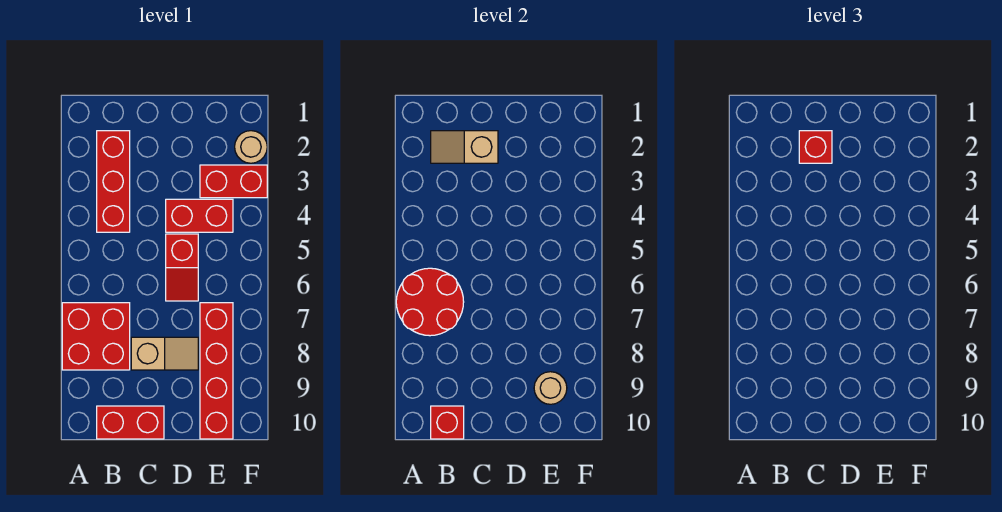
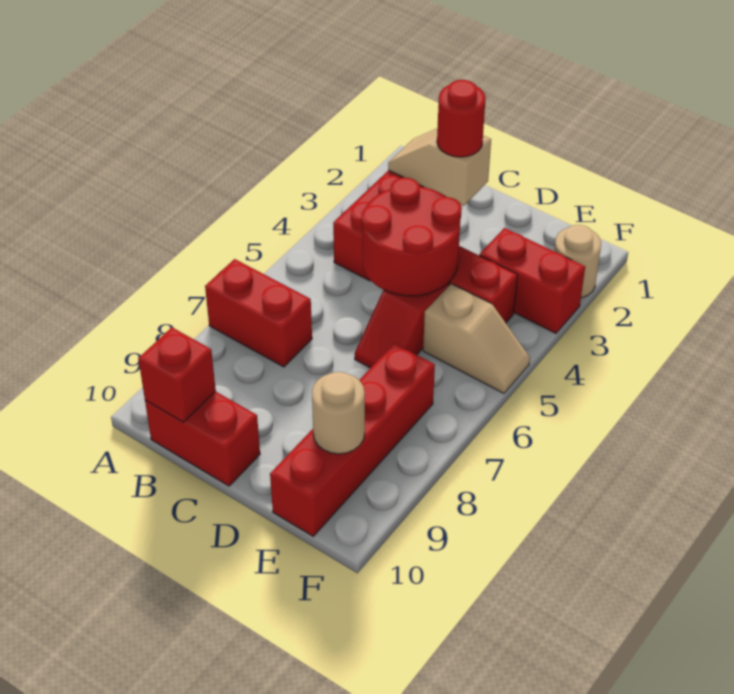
red round brick A6:B7 level 2 -> red round brick C4:D5 level 2
red brick A7:B8 level 1 -> red brick A7:B7 level 1
red brick C2 level 3 -> red round brick C2 level 3
tan slope C8:D8 level 1 top C -> tan slope E5:F5 level 1 top E

